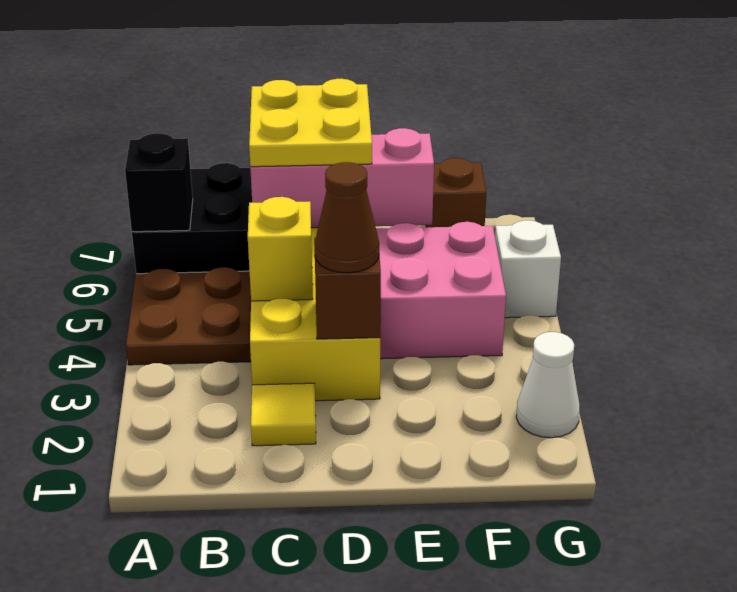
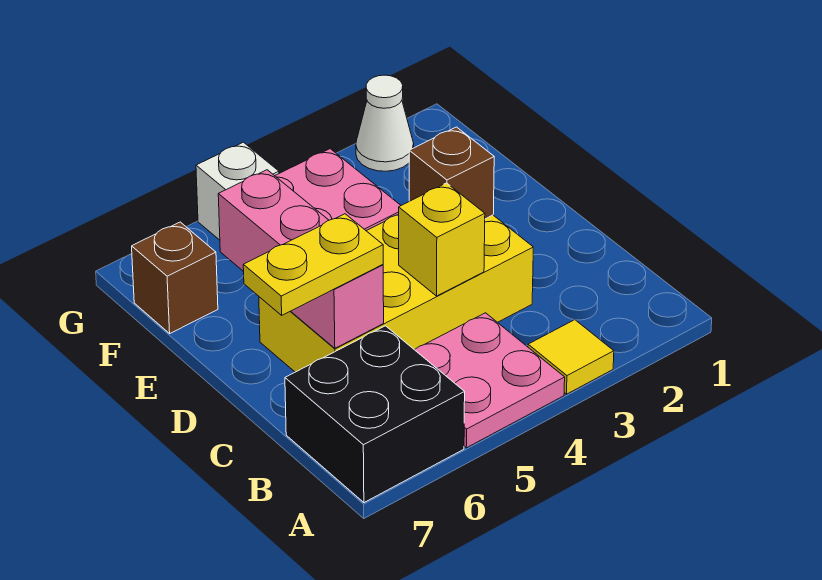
brown plate A4:B5 level 1 -> pink plate A4:B5 level 1
black brick A6 level 2 -> none
yellow tile C2 level 1 -> yellow tile A3 level 1
yellow plate C6:D7 level 3 -> yellow plate C6:C7 level 3
brown cone D3 level 3 -> none

